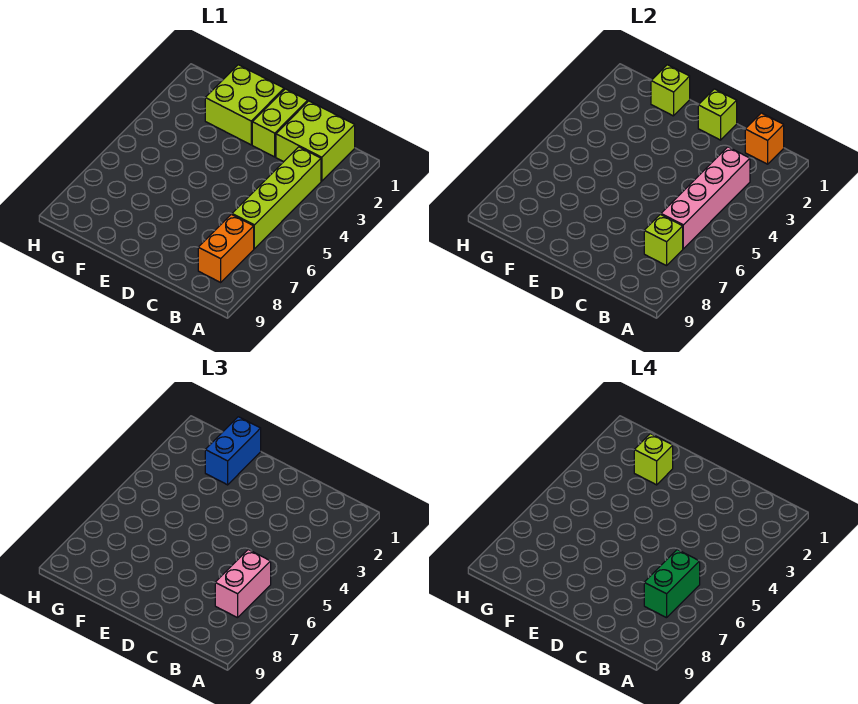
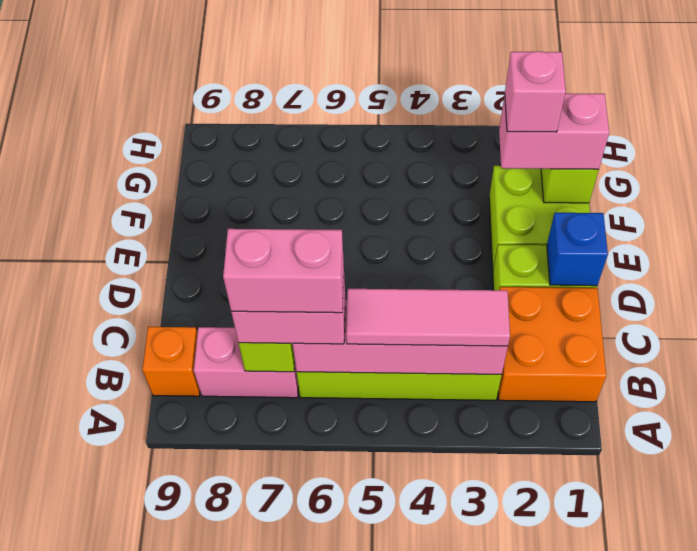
lime brick B1:C2 level 1 -> orange brick B1:C2 level 1
orange brick B1 level 2 -> orange brick B9 level 1
none -> pink tile B3:B5 level 3
green brick B6:B7 level 4 -> pink brick B6:B7 level 4
orange brick B7:B8 level 1 -> pink brick B7:B8 level 1
lime brick D1 level 2 -> blue brick D1 level 2
blue brick F1:F2 level 3 -> pink brick F1:F2 level 3
lime brick F2 level 4 -> pink brick F2 level 4

